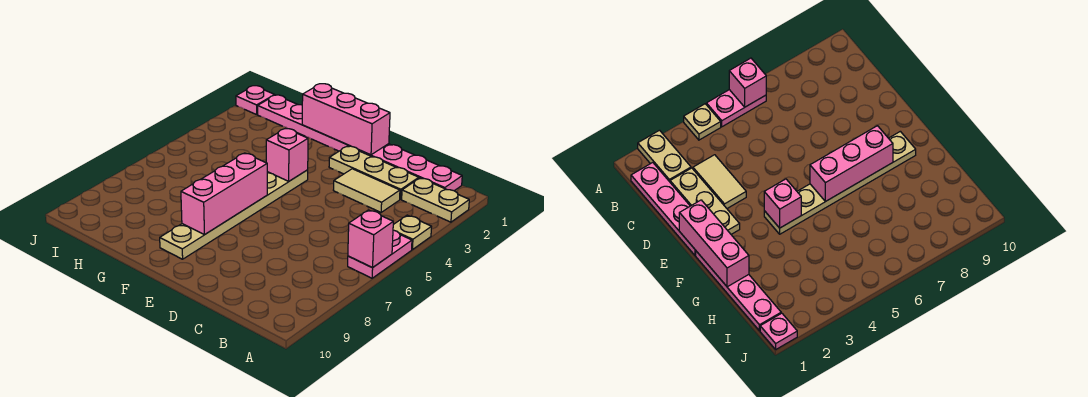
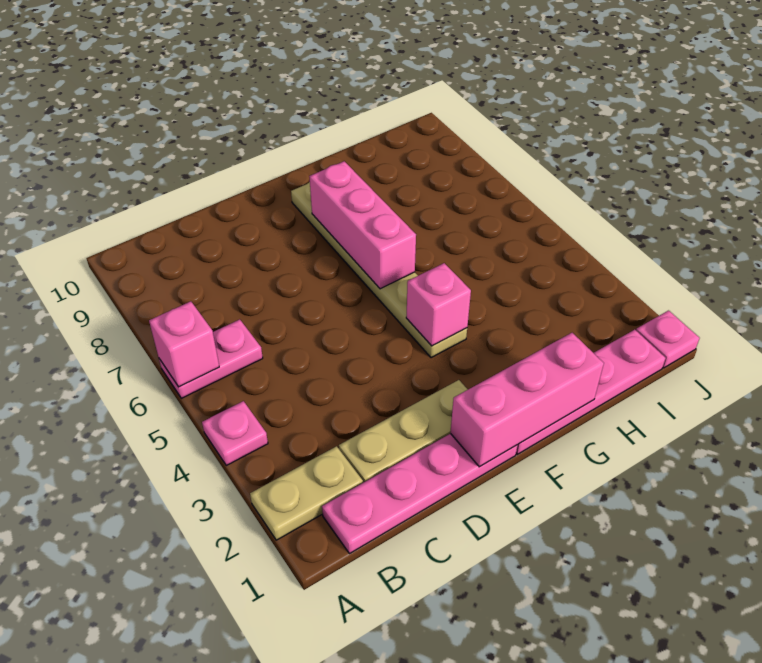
tan plate A4 level 1 -> pink plate A4 level 1
pink plate A5:A6 level 1 -> pink plate A6:B6 level 1
tan tile C3:D3 level 1 -> none

